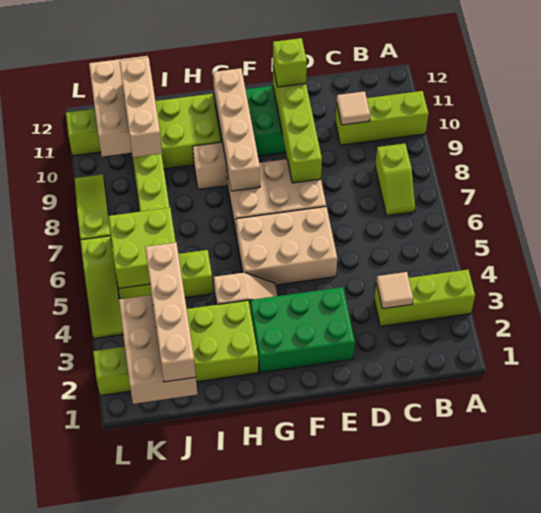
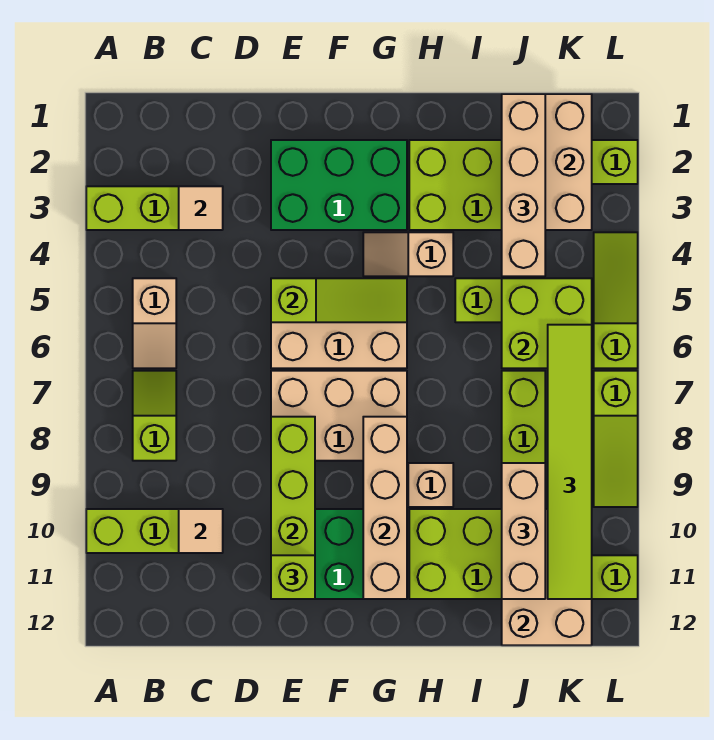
none -> tan slope B5:B6 level 1 top 5
none -> lime slope E5:G5 level 2 top E
none -> lime tile K6:K11 level 3

